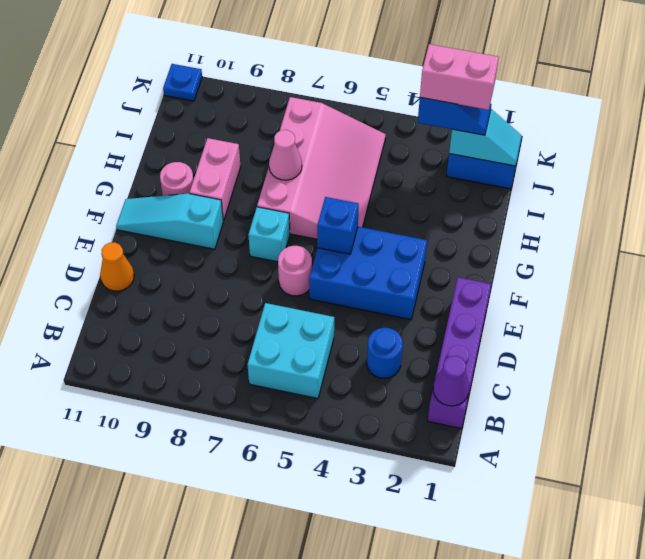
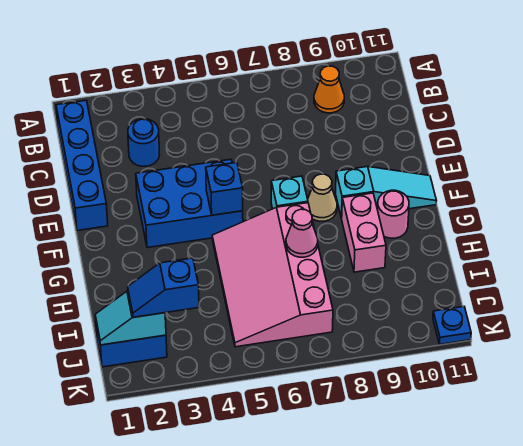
purple brick B1:E1 level 1 -> blue brick B1:E1 level 1
purple cone B1 level 2 -> none
cyan brick B5:C6 level 1 -> none
orange cone D11 level 1 -> orange cone B9 level 1
pink round brick E6 level 1 -> none
none -> tan cone F8 level 1
pink brick J2:J3 level 4 -> none

